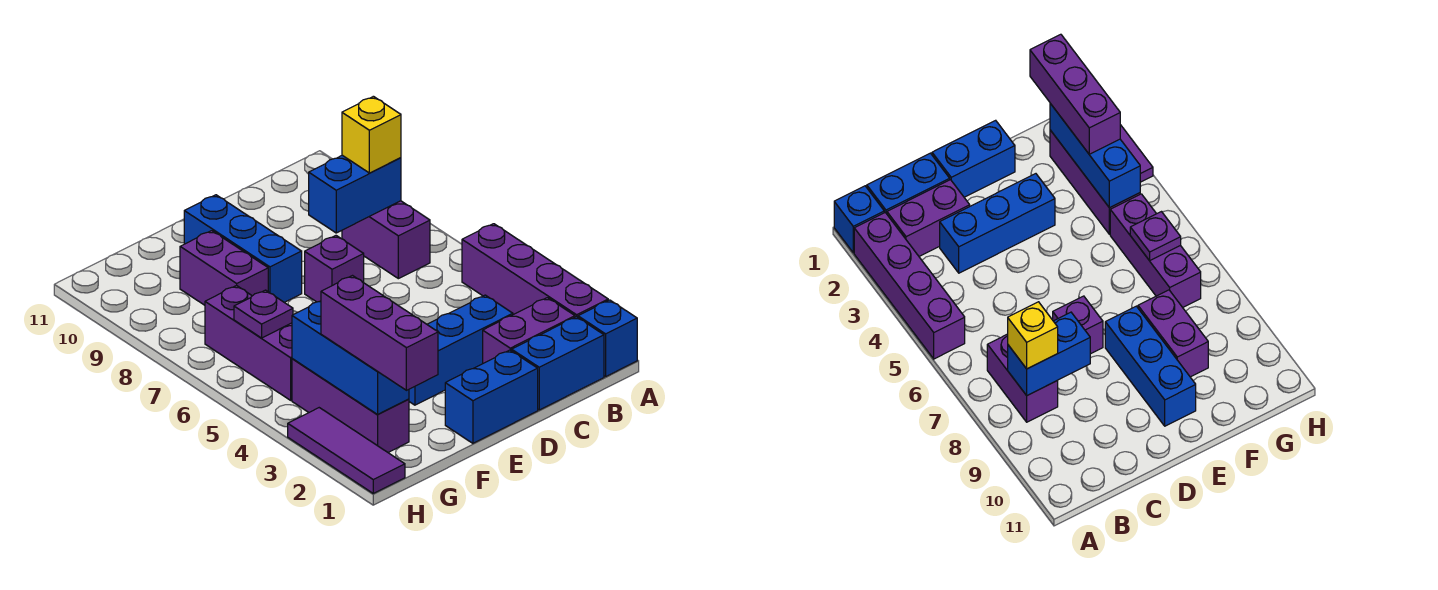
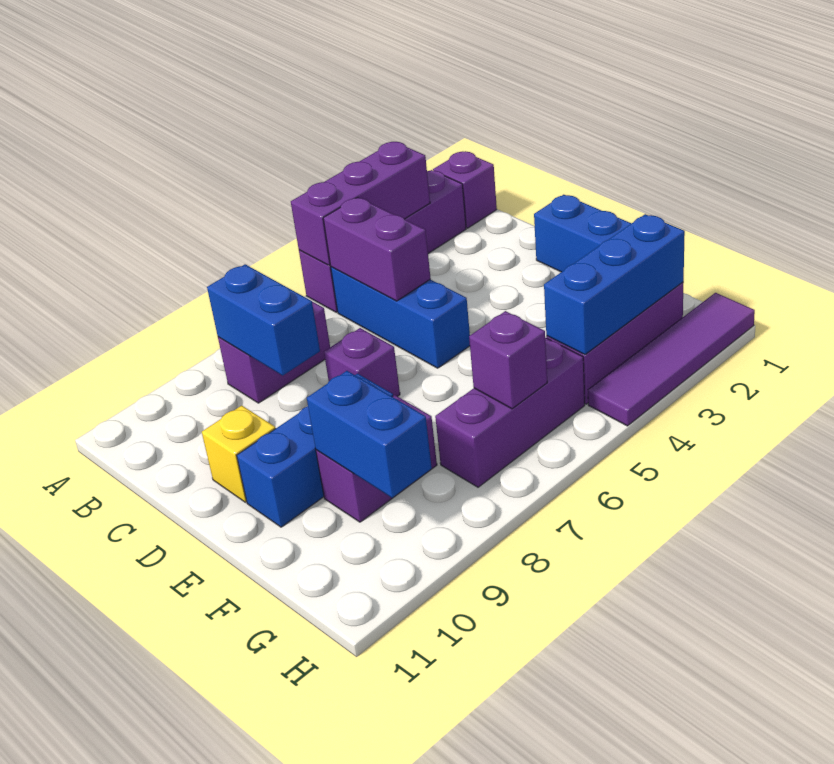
blue brick A1 level 1 -> purple brick A1 level 1
blue brick B1:C1 level 1 -> blue brick F9:G9 level 2
purple brick B2:C2 level 1 -> purple brick B5:C5 level 2
yellow brick B8 level 3 -> yellow brick D10 level 1
blue brick C3:E3 level 1 -> blue brick B5:D5 level 1
purple brick G1:G3 level 3 -> purple brick A3:A5 level 2
purple plate G6 level 2 -> purple brick G6 level 2
purple tile H1:H3 level 1 -> purple tile H1:H4 level 1

